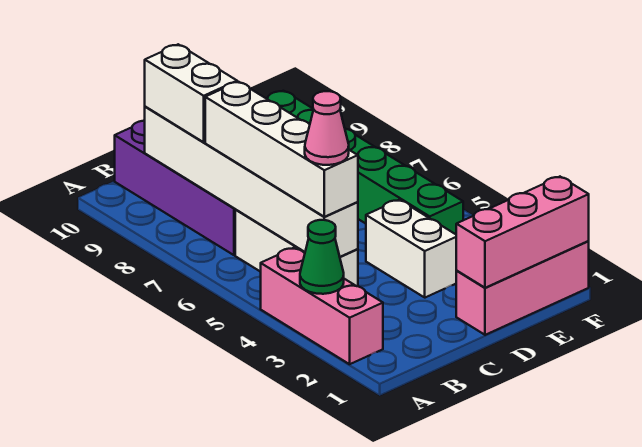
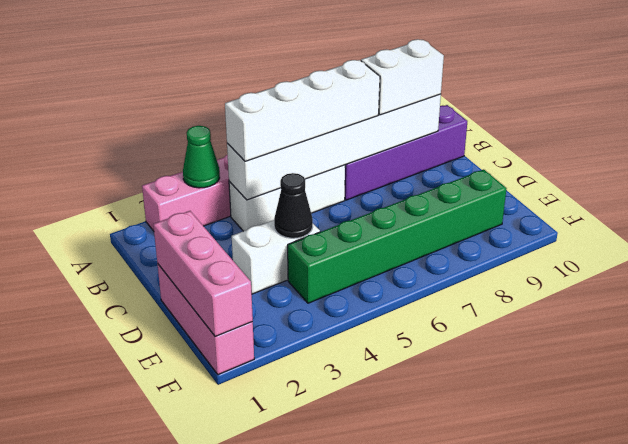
pink cone B4 level 4 -> none
none -> black cone D4 level 2

